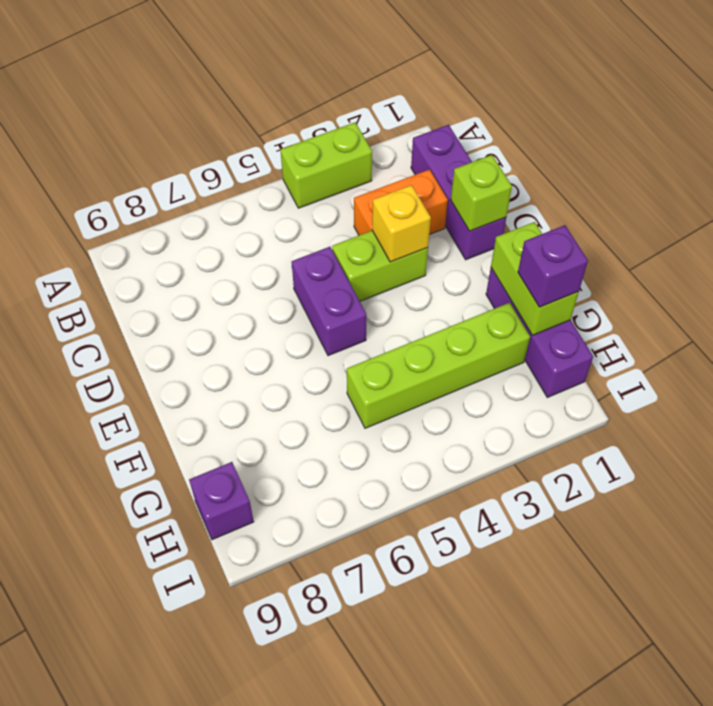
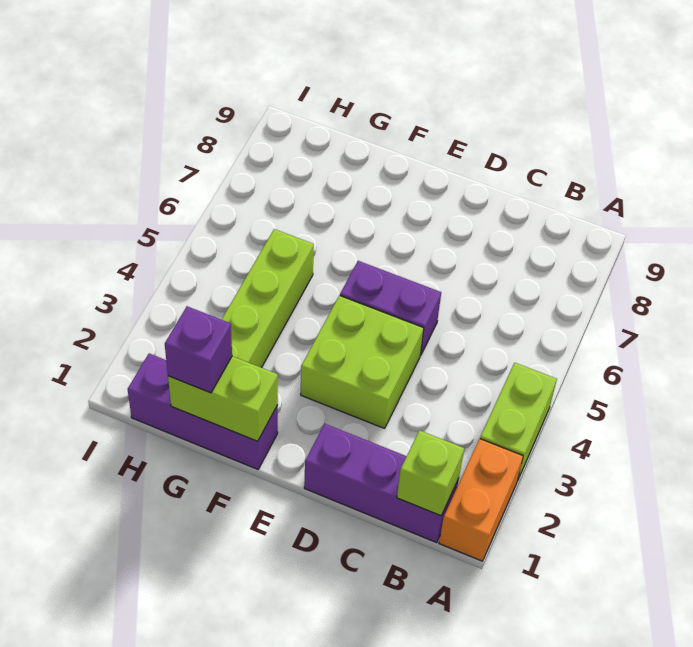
orange brick C2:C3 level 1 -> orange brick A1:A2 level 1
lime brick D1 level 2 -> lime brick B1 level 2
lime brick D3:D4 level 1 -> lime brick D3:E4 level 1
yellow brick D3 level 2 -> none
purple brick H9 level 1 -> none

